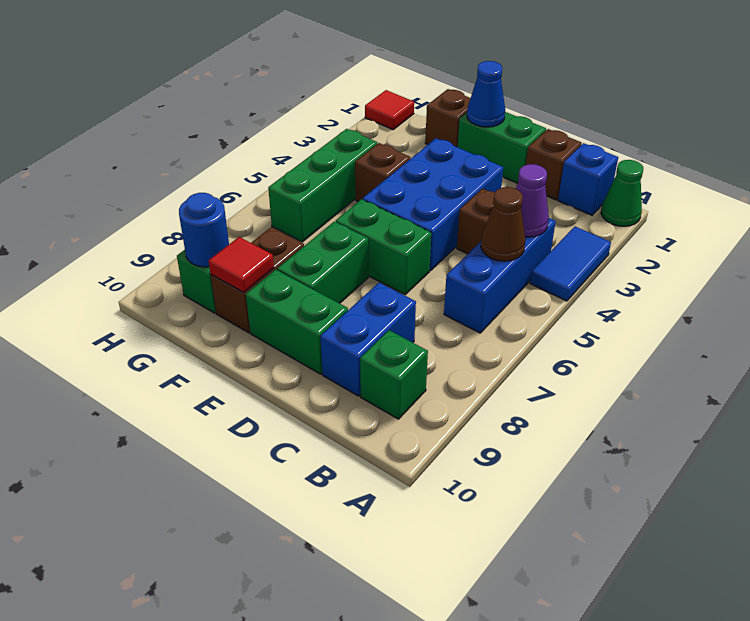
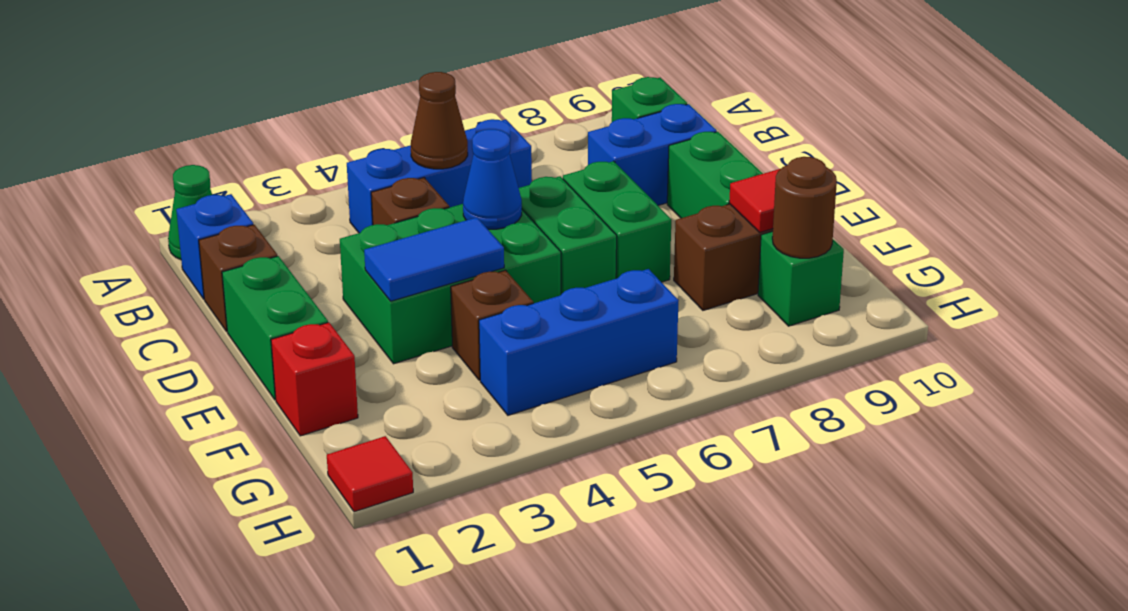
blue tile A3:A4 level 1 -> blue tile E3:E4 level 2
purple cone B4 level 2 -> none
blue brick D3:E5 level 1 -> green brick D3:E5 level 1
blue cone E1 level 2 -> blue cone D5 level 2
green brick E7:E8 level 1 -> green brick D7:E7 level 1
brown brick F1 level 1 -> red brick F1 level 1
green brick G4:G6 level 1 -> blue brick G4:G6 level 1
blue round brick G9 level 2 -> brown round brick G9 level 2

